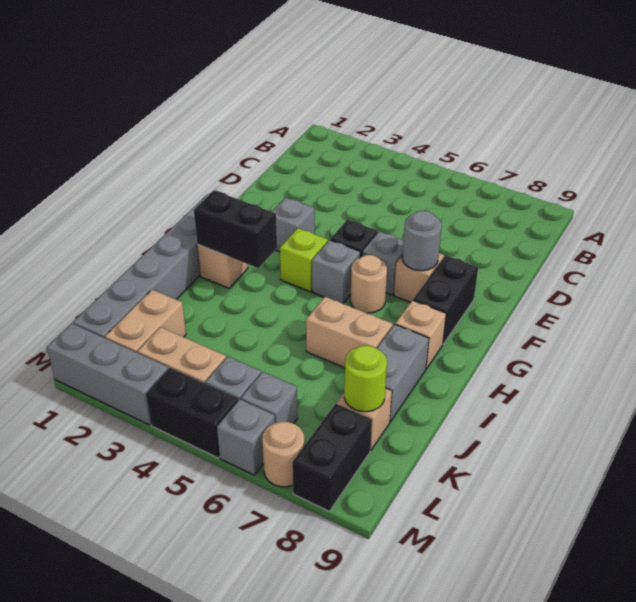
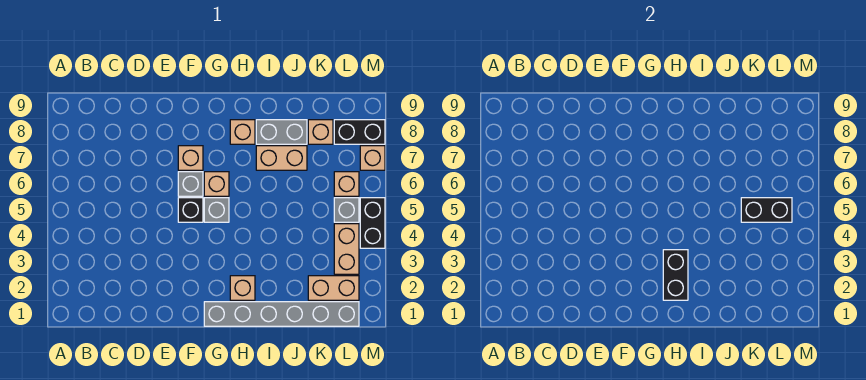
grey brick F3 level 1 -> none
grey round brick F7 level 2 -> none
black brick F8:G8 level 1 -> black brick K5:L5 level 2
lime brick G4 level 1 -> none
tan round brick G6 level 1 -> tan brick G6 level 1
tan brick I6:I7 level 1 -> tan brick I7:J7 level 1
lime round brick K8 level 2 -> none
grey brick L6 level 1 -> tan brick L6 level 1
grey brick M1:M3 level 1 -> none
grey brick M6 level 1 -> none
tan round brick M7 level 1 -> tan brick M7 level 1

